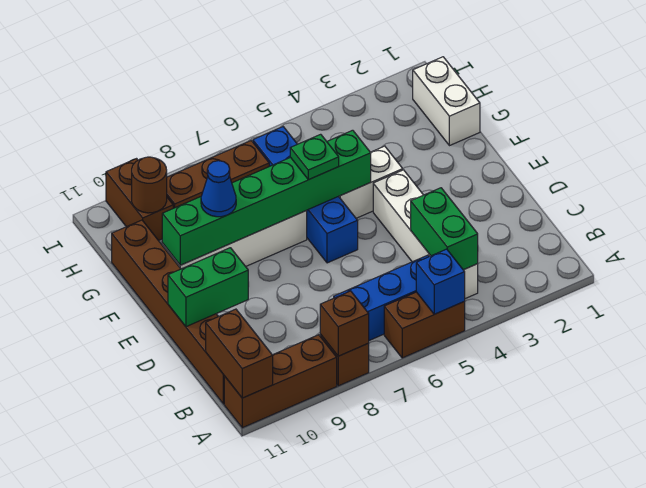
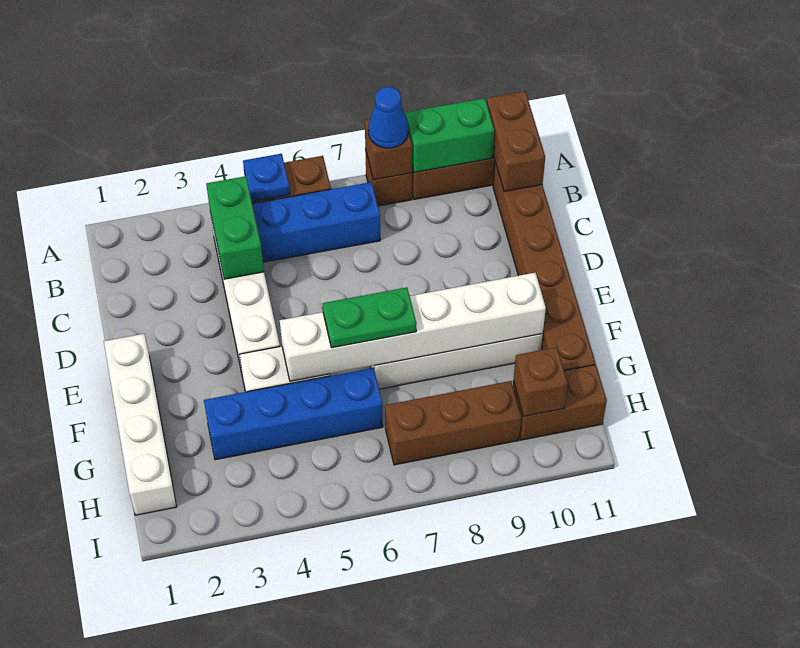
blue brick A5 level 2 -> blue plate A5 level 2
green brick D10:D11 level 2 -> green brick A9:A10 level 2
blue brick E6:H6 level 1 -> blue brick G3:G6 level 1
green brick F5:F10 level 2 -> white brick F5:F10 level 2
green plate F6 level 3 -> green plate F6:F7 level 3
blue cone F9 level 3 -> blue cone A8 level 3
white brick G1:H1 level 1 -> white brick E1:H1 level 1
brown brick H10:I10 level 1 -> brown brick H10:H11 level 1
brown round brick H10 level 2 -> brown brick H10 level 2

